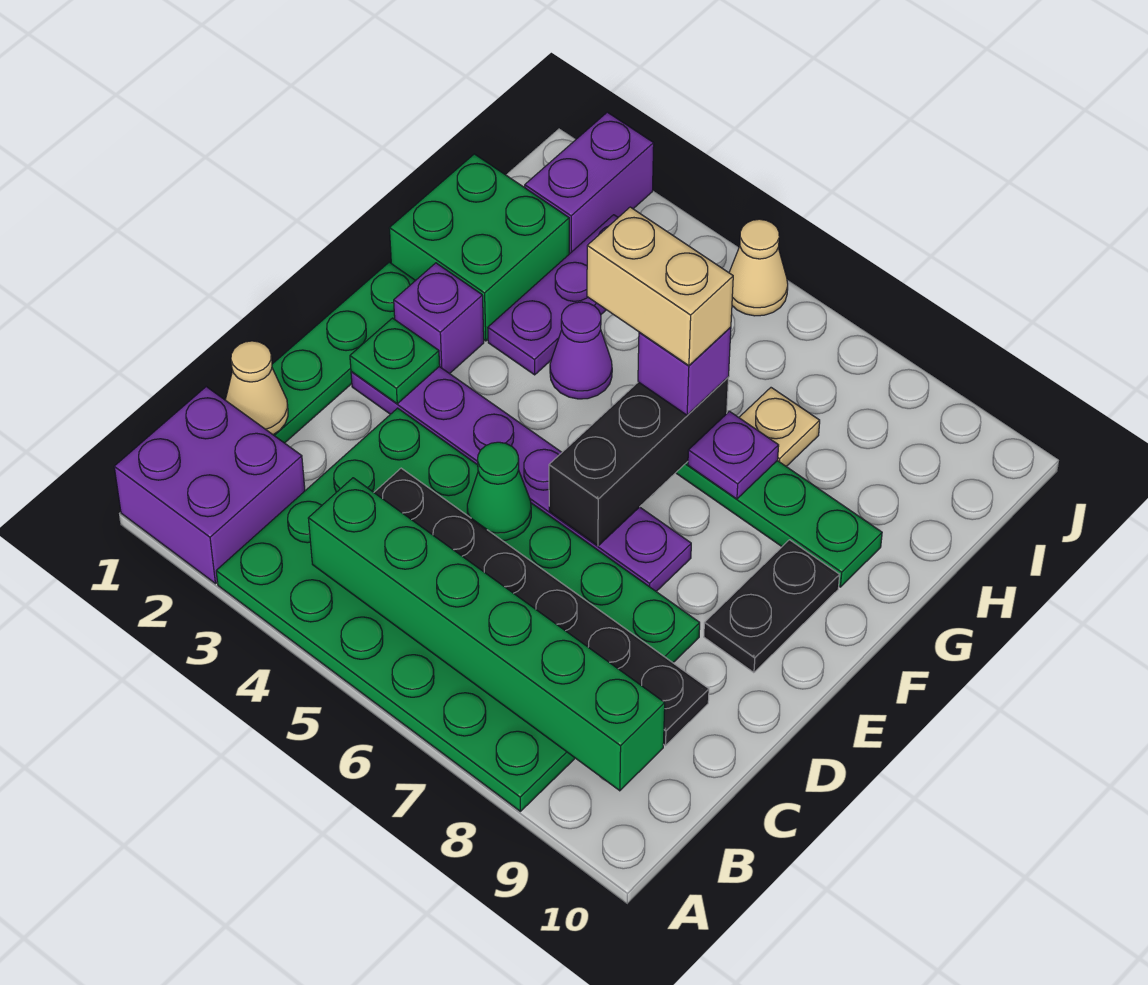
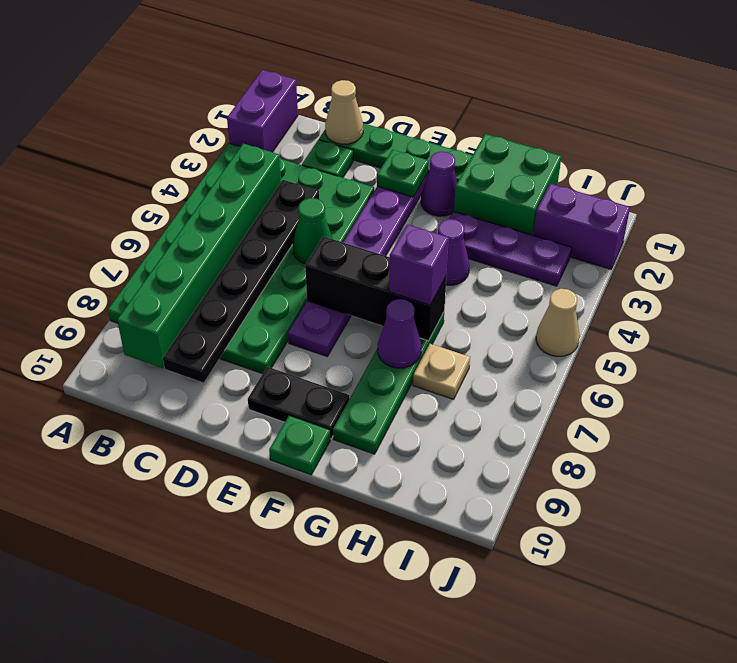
purple brick A1:B2 level 1 -> purple brick A1:A2 level 1
none -> green plate C2 level 1
purple brick F2 level 1 -> purple cone F2 level 1
none -> green plate F10 level 1
tan brick G5:G6 level 4 -> none
purple plate G7 level 2 -> purple cone G7 level 2

